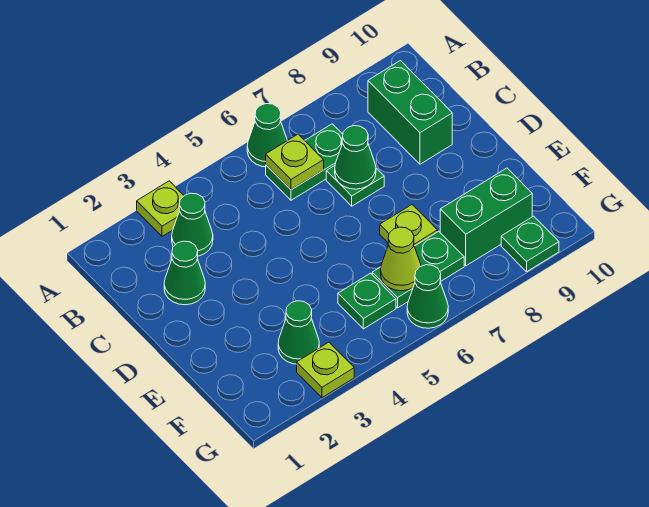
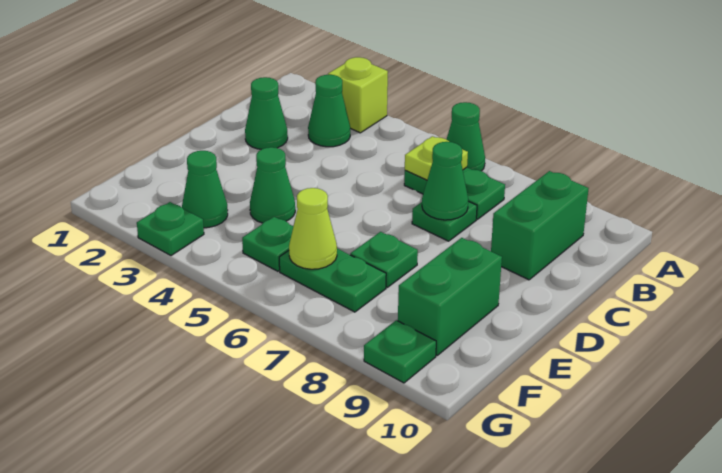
lime plate A3 level 1 -> lime brick A3 level 1
lime plate E7 level 1 -> green plate E7 level 1
green brick F8:F9 level 1 -> green brick E9:F9 level 1
lime plate G3 level 1 -> green plate G3 level 1
green cone G6 level 1 -> green cone E4 level 1

